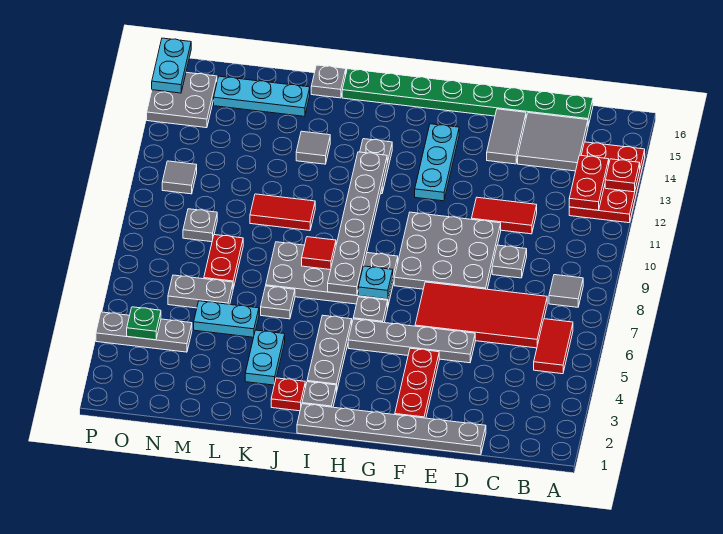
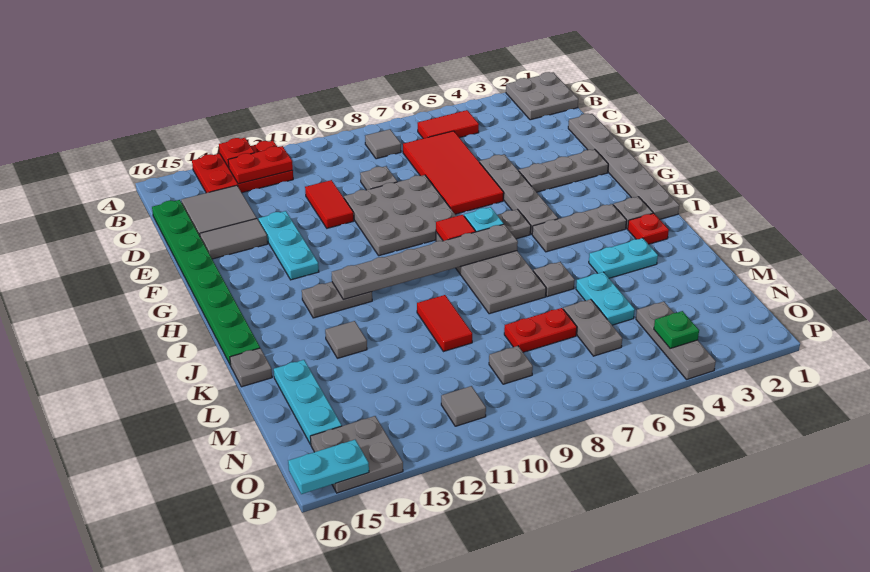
none -> grey plate A1:B2 level 1
red plate F2:F4 level 1 -> grey plate F2:F4 level 1
cyan plate G12:G14 level 1 -> cyan plate E13:G13 level 1
red tile J8 level 2 -> red tile H8 level 2

